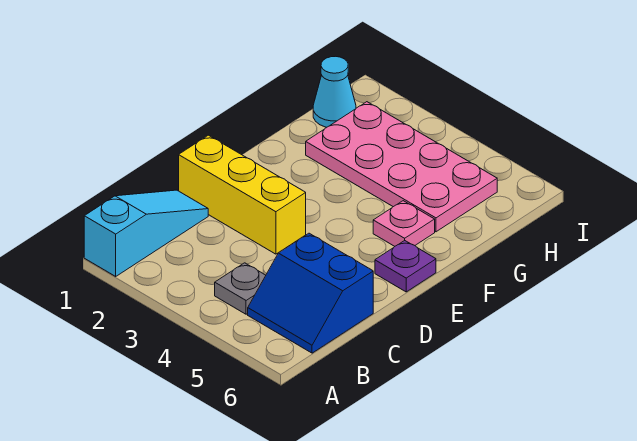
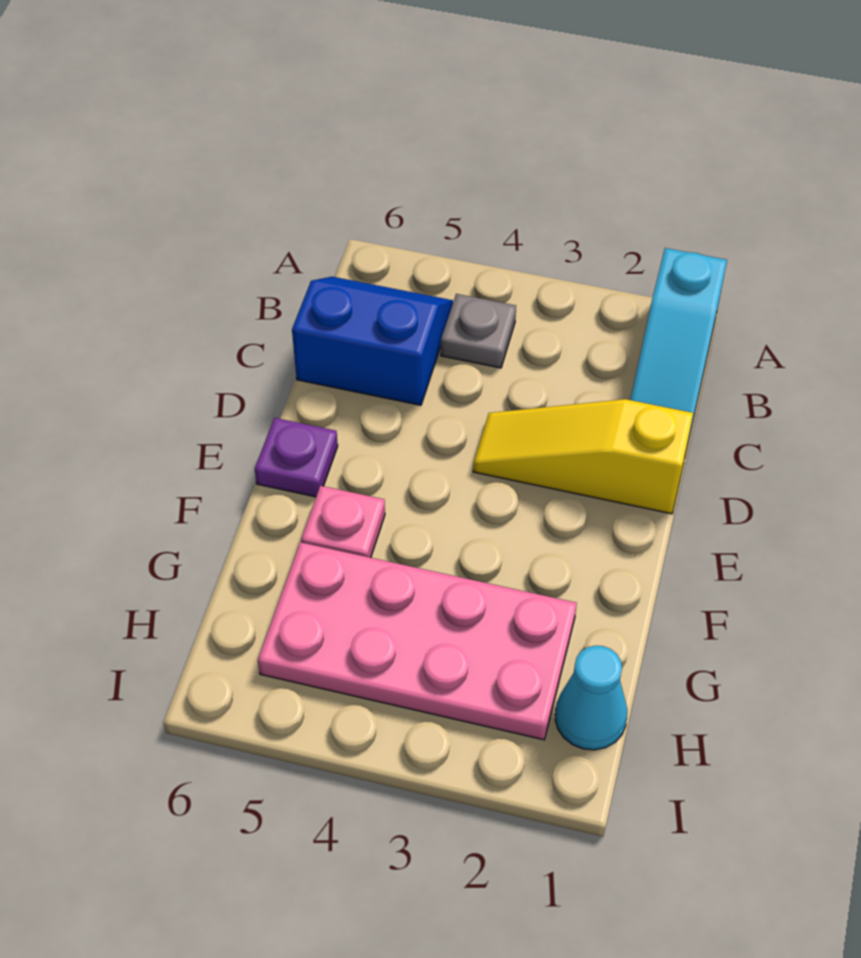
yellow brick D1:D3 level 1 -> yellow slope D1:D3 level 1 top 1

